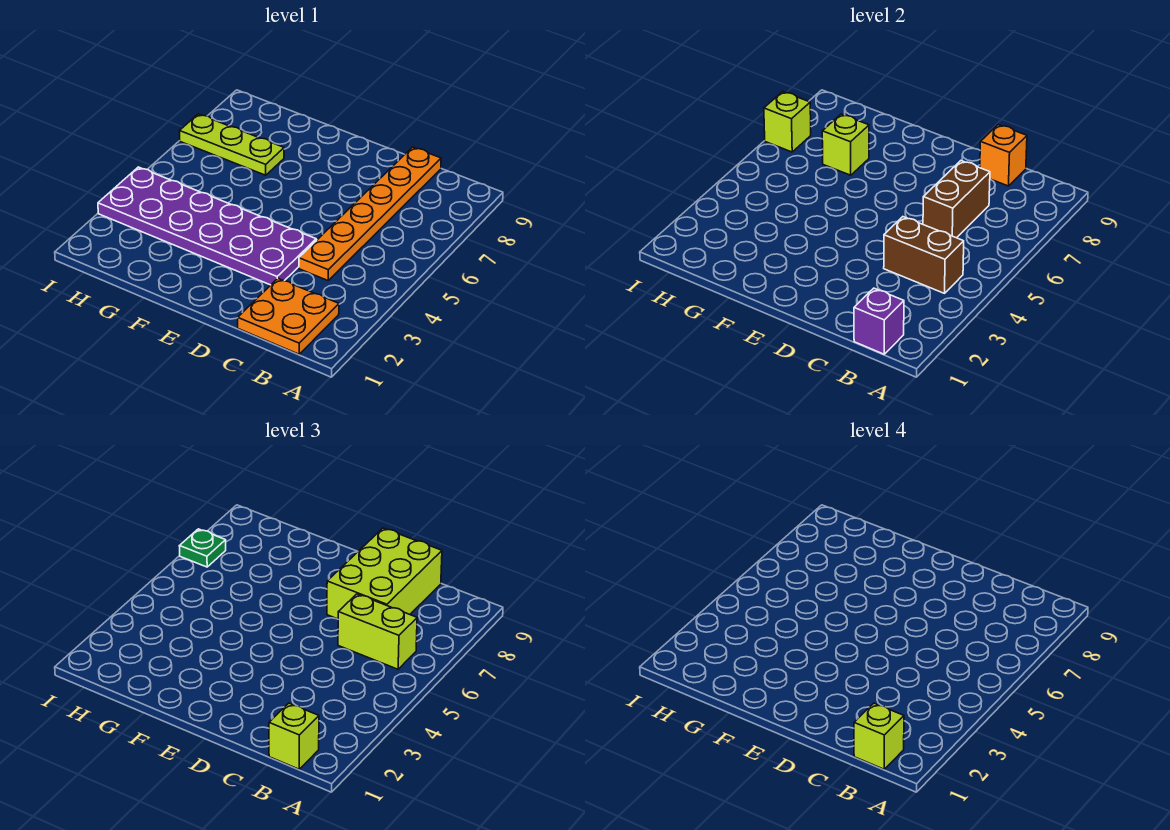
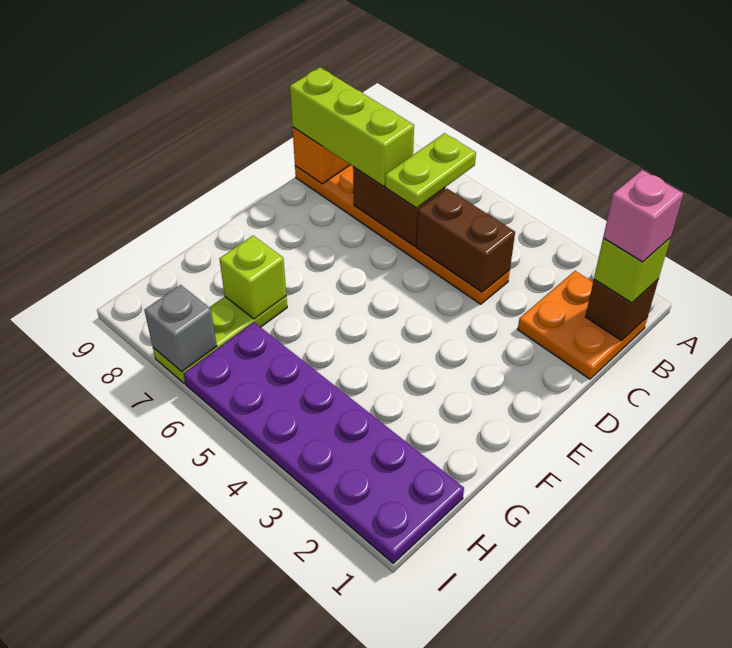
purple brick B1 level 2 -> brown brick B1 level 2
lime brick B1 level 4 -> pink brick B1 level 4
brown brick B4:C4 level 2 -> brown brick C4:C5 level 2
lime brick B6:C6 level 3 -> lime plate B6:C6 level 3
lime brick C7:D9 level 3 -> lime brick C7:C9 level 3
purple plate D3:I4 level 1 -> purple plate H1:I6 level 1
lime brick I7 level 2 -> grey brick I7 level 2
green plate I7 level 3 -> none

